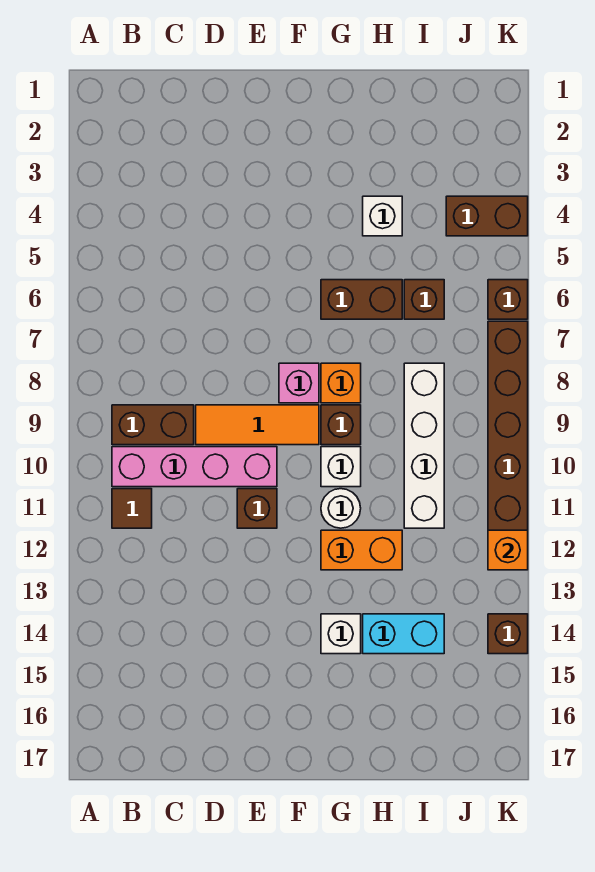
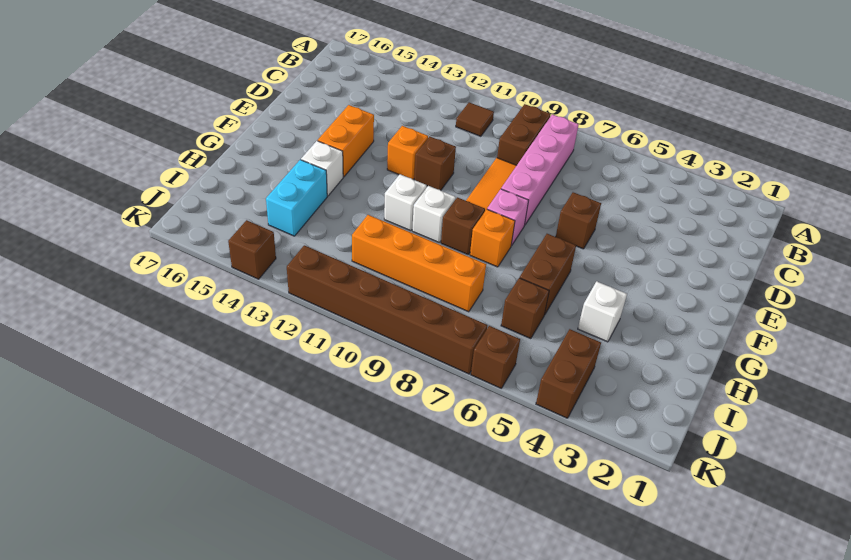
pink brick B10:E10 level 1 -> pink brick B8:E8 level 1
none -> brown brick E6 level 1
white round brick G11 level 1 -> white brick G11 level 1
orange brick G12:H12 level 1 -> orange brick E14:F14 level 1
white brick I8:I11 level 1 -> orange brick I8:I11 level 1
orange brick K12 level 2 -> orange brick E12 level 1

